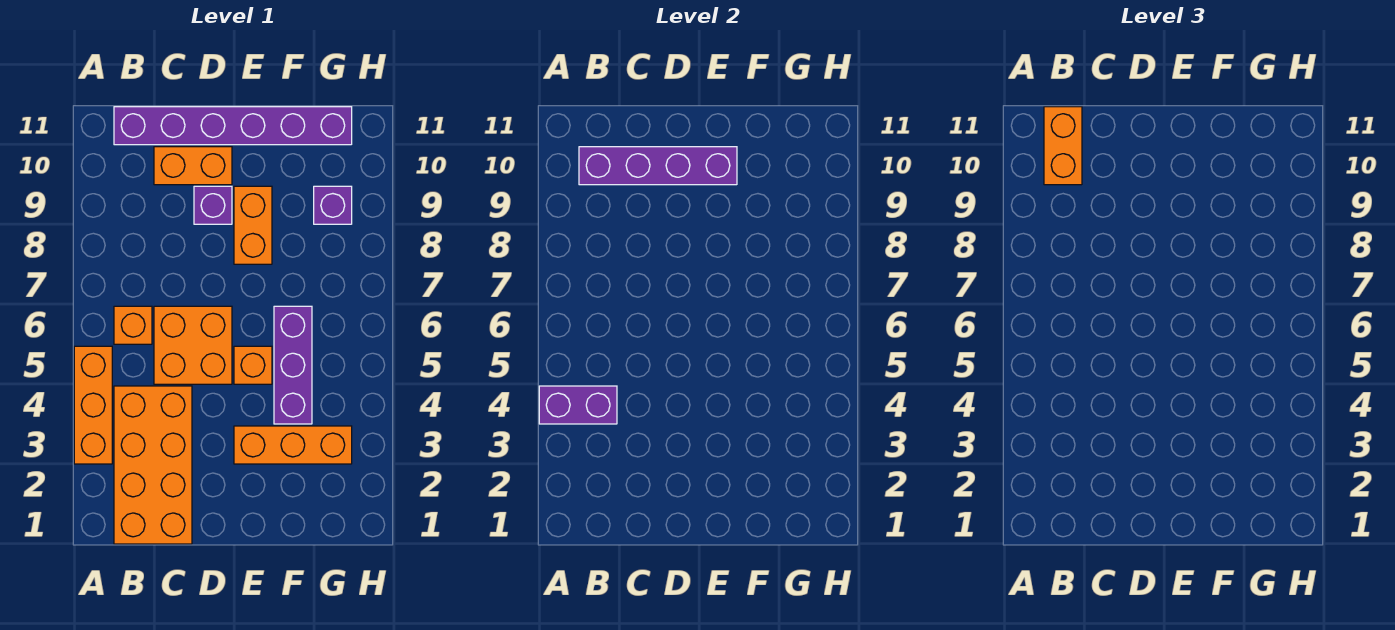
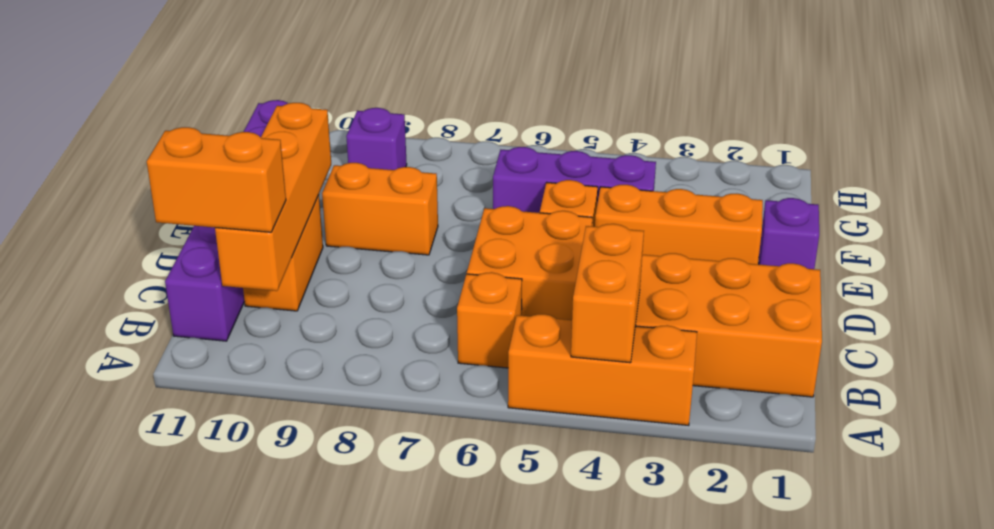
purple brick A4:B4 level 2 -> orange brick A4:B4 level 2
purple brick B10:E10 level 2 -> orange brick B10:E10 level 2
purple brick D9 level 1 -> purple brick E1 level 1
orange brick E3:G3 level 1 -> orange brick E2:E4 level 1

